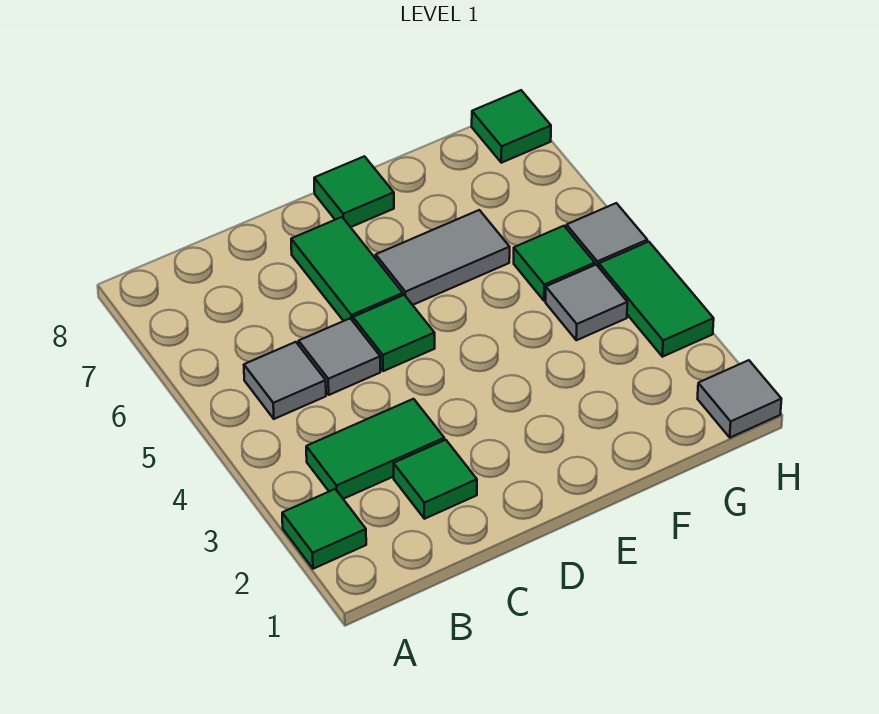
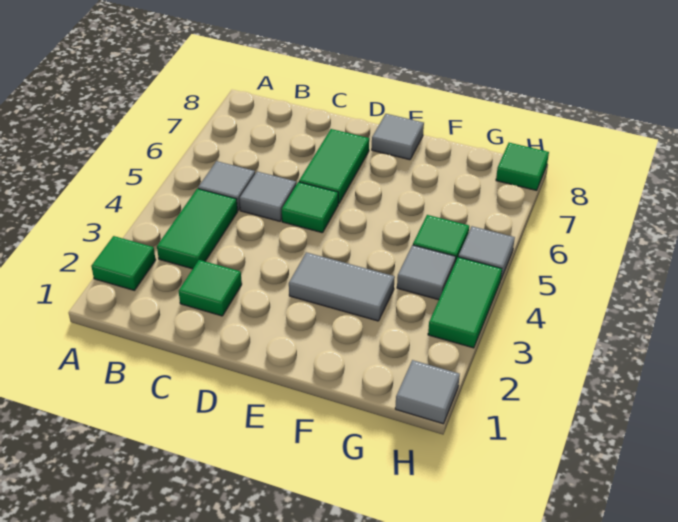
green tile B3:C3 level 1 -> green tile B3:B4 level 1
grey tile E6:F6 level 1 -> grey tile E3:F3 level 1
green tile E8 level 1 -> grey tile E8 level 1

